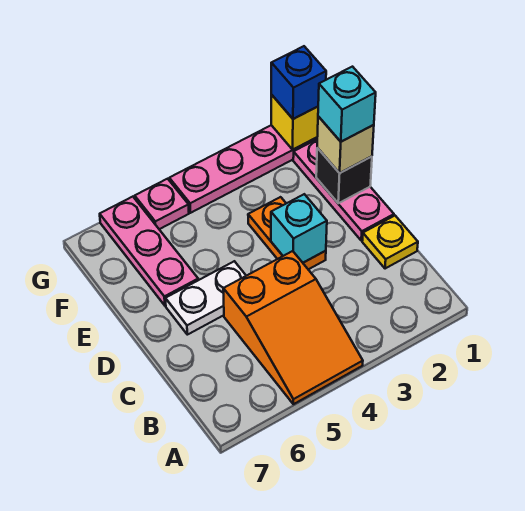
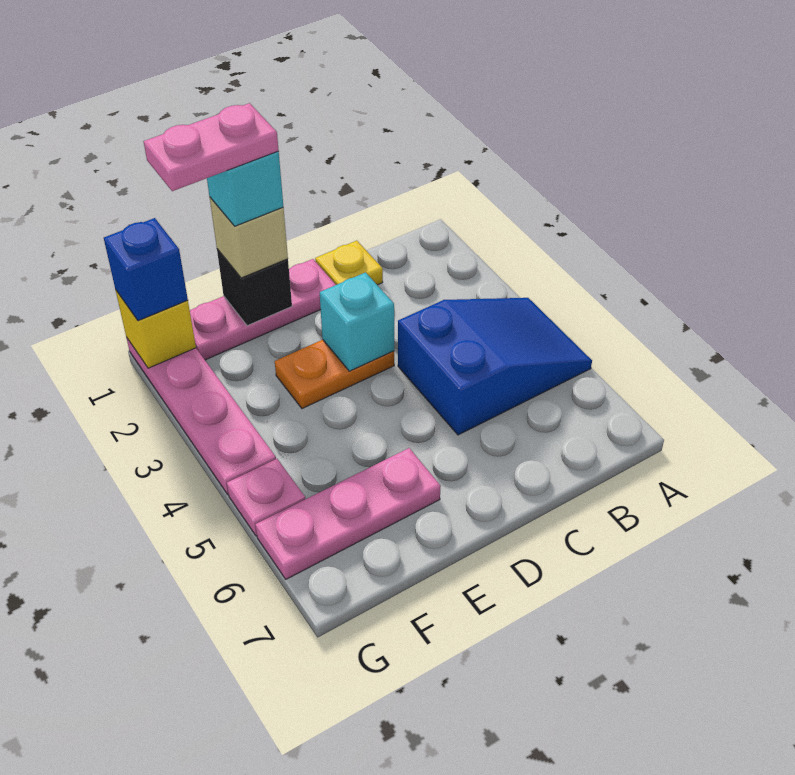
orange slope A4:C5 level 1 top C -> blue slope A4:C5 level 1 top C
white plate D5:D6 level 1 -> none
none -> pink plate E1:F1 level 5

